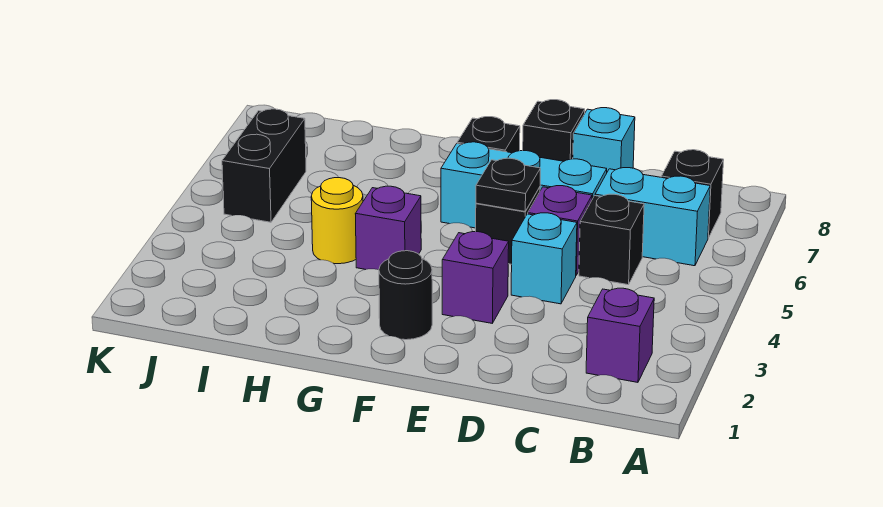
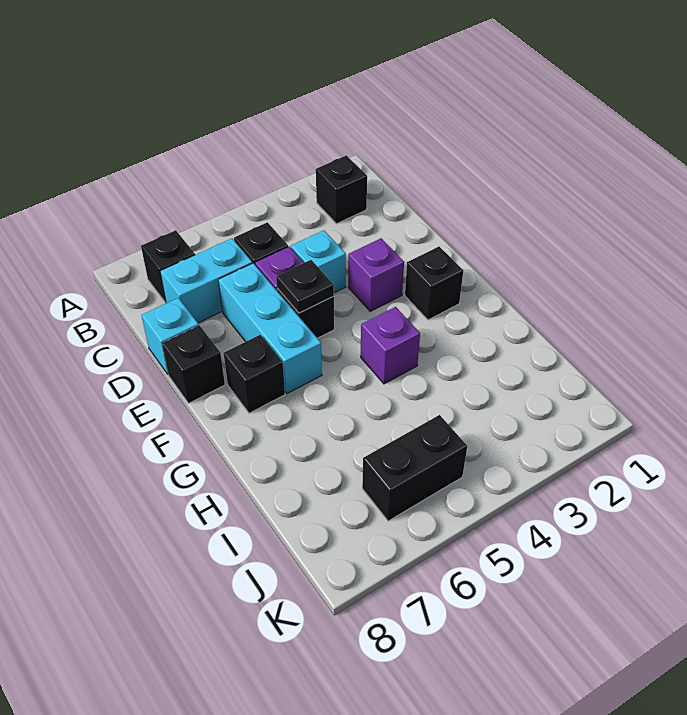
purple brick B2 level 1 -> black brick B2 level 1
cyan brick B6:C6 level 1 -> cyan brick C6:C7 level 1
black round brick F2 level 1 -> black brick F2 level 1
yellow round brick H4 level 1 -> none

